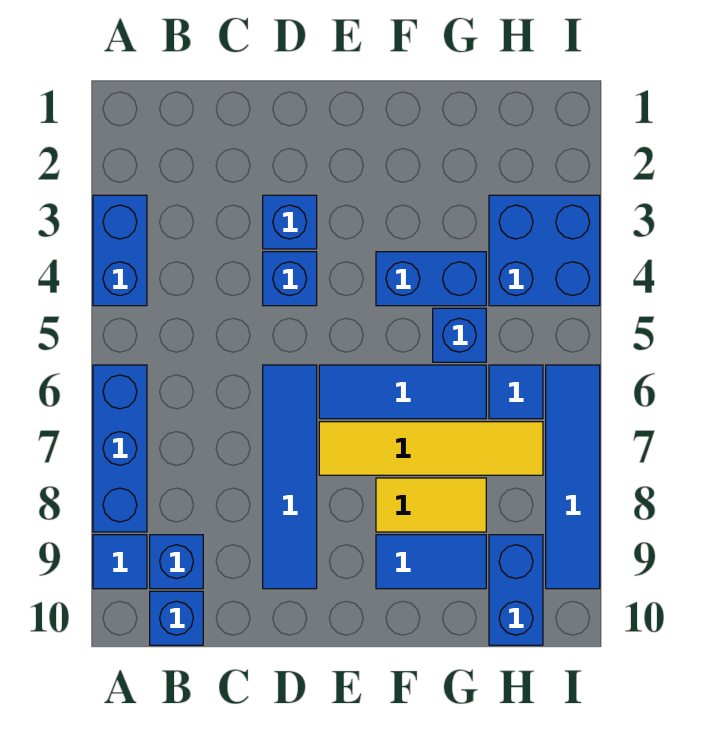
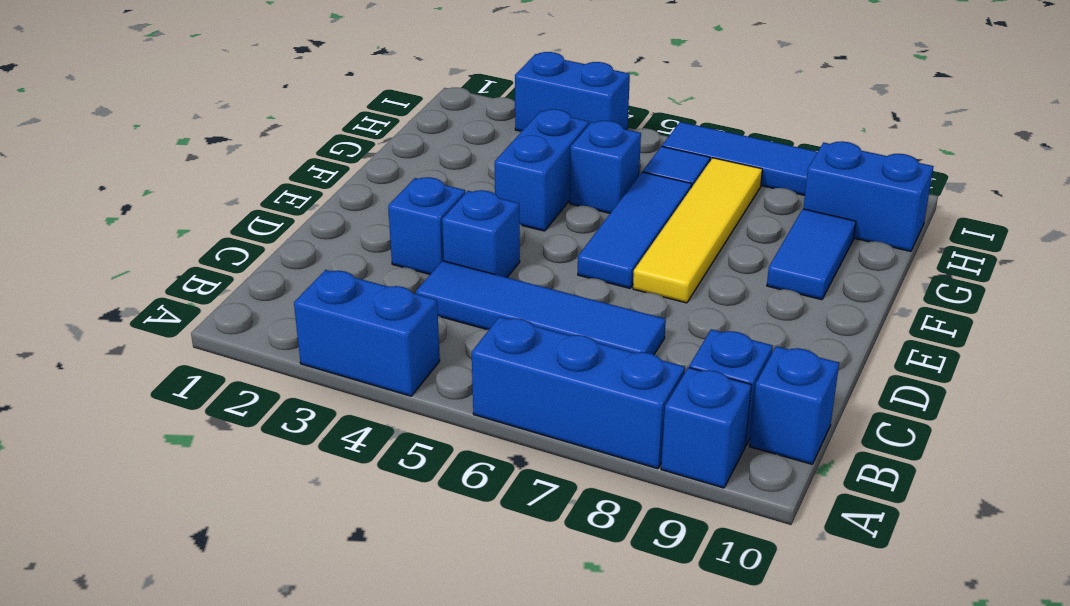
blue tile A9 level 1 -> blue brick A9 level 1
blue tile D6:D9 level 1 -> blue tile C4:C7 level 1
yellow tile F8:G8 level 1 -> none
blue brick H3:I4 level 1 -> blue brick I3:I4 level 1

